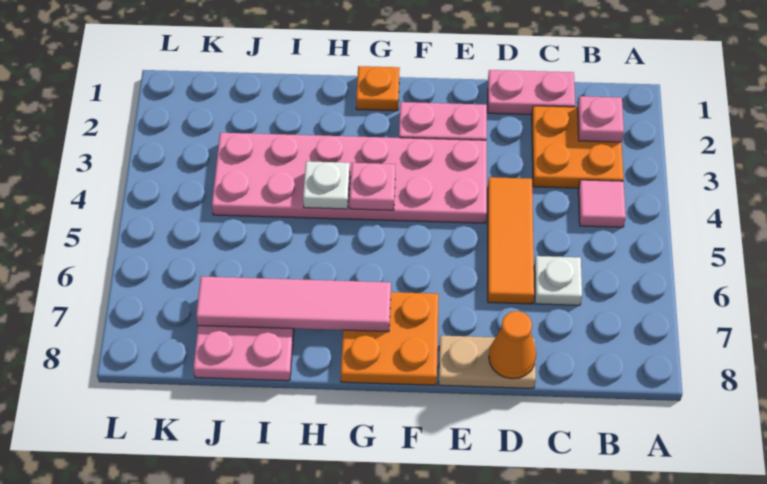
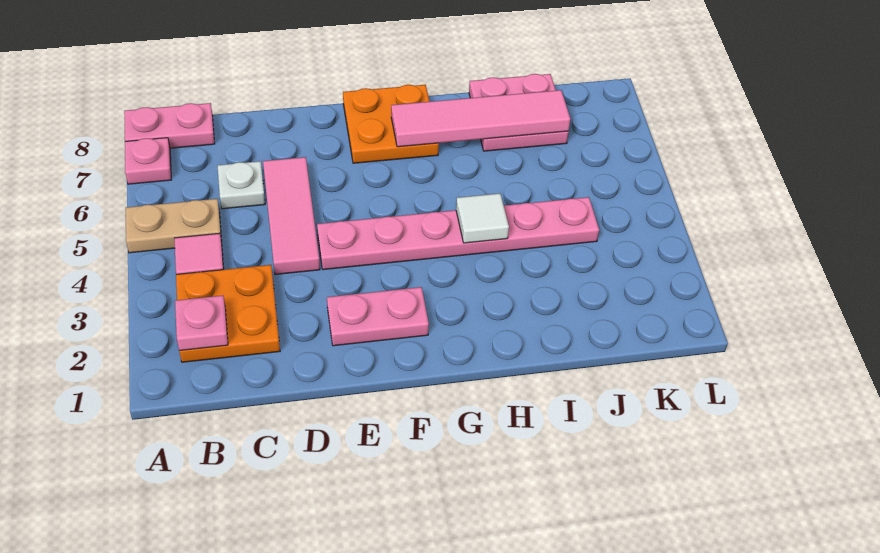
pink plate C1:D1 level 1 -> pink plate A8:B8 level 1
orange tile D4:D6 level 1 -> pink tile D4:D6 level 1
tan plate D8:E8 level 1 -> tan plate A5:B5 level 1
orange cone D8 level 2 -> none
pink plate E3:J4 level 1 -> pink plate E4:J4 level 1
orange plate G1 level 1 -> none
pink plate G4 level 2 -> pink plate A7 level 1
white plate H4 level 2 -> white tile H4 level 2

